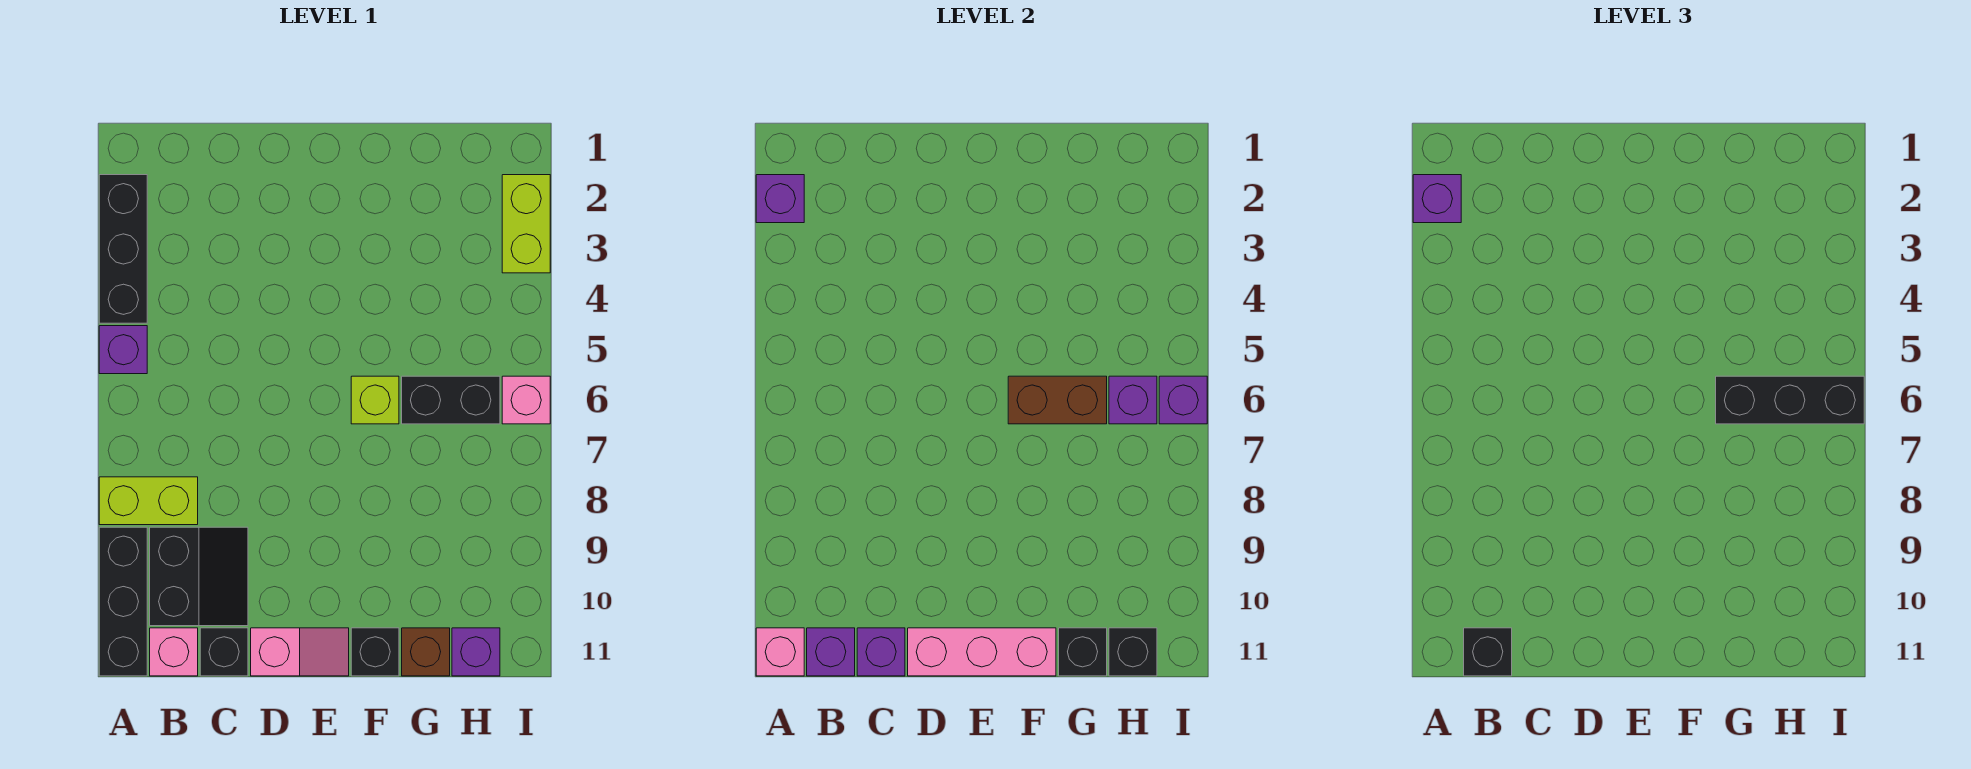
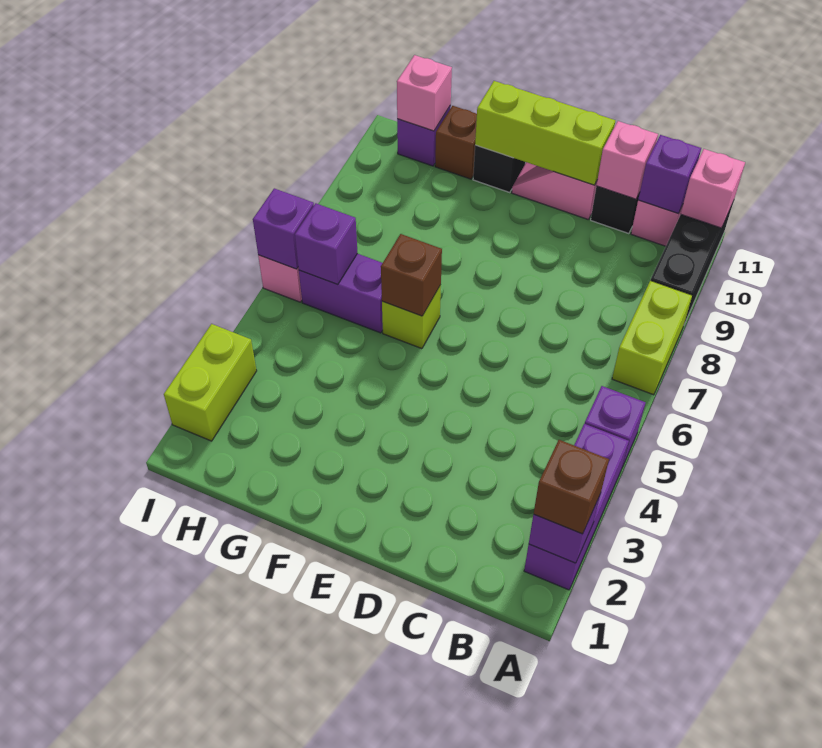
black brick A2:A4 level 1 -> purple brick A2:A4 level 1
purple brick A2 level 3 -> brown brick A2 level 3
lime brick A8:B8 level 1 -> lime brick A7:A8 level 1
black slope B9:C10 level 1 top B -> none
black brick B11 level 3 -> none
purple brick C11 level 2 -> pink brick C11 level 2
pink brick D11:F11 level 2 -> lime brick D11:F11 level 2
brown brick F6:G6 level 2 -> brown brick F6 level 2
black brick G6:H6 level 1 -> purple brick G6:H6 level 1
black brick G6:I6 level 3 -> none
black brick G11 level 2 -> none
black brick H11 level 2 -> pink brick H11 level 2

